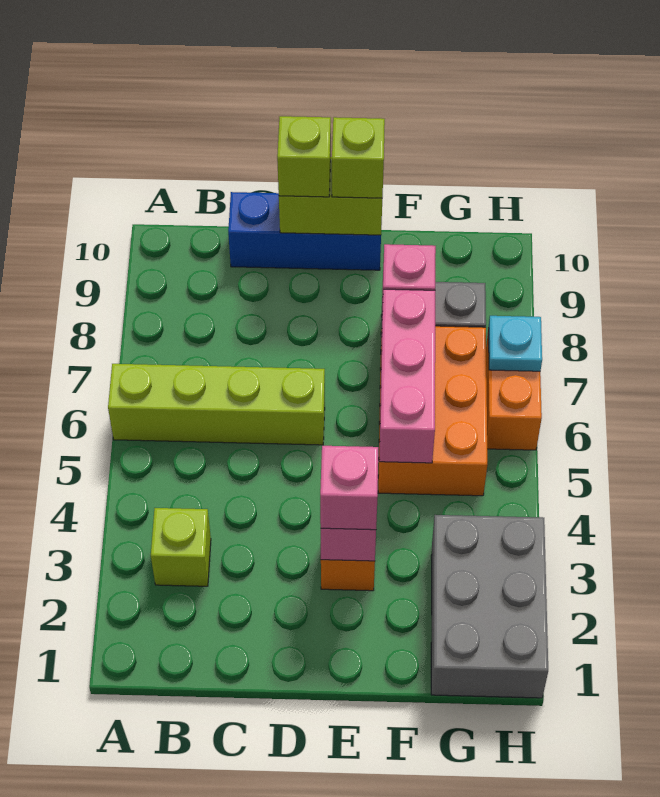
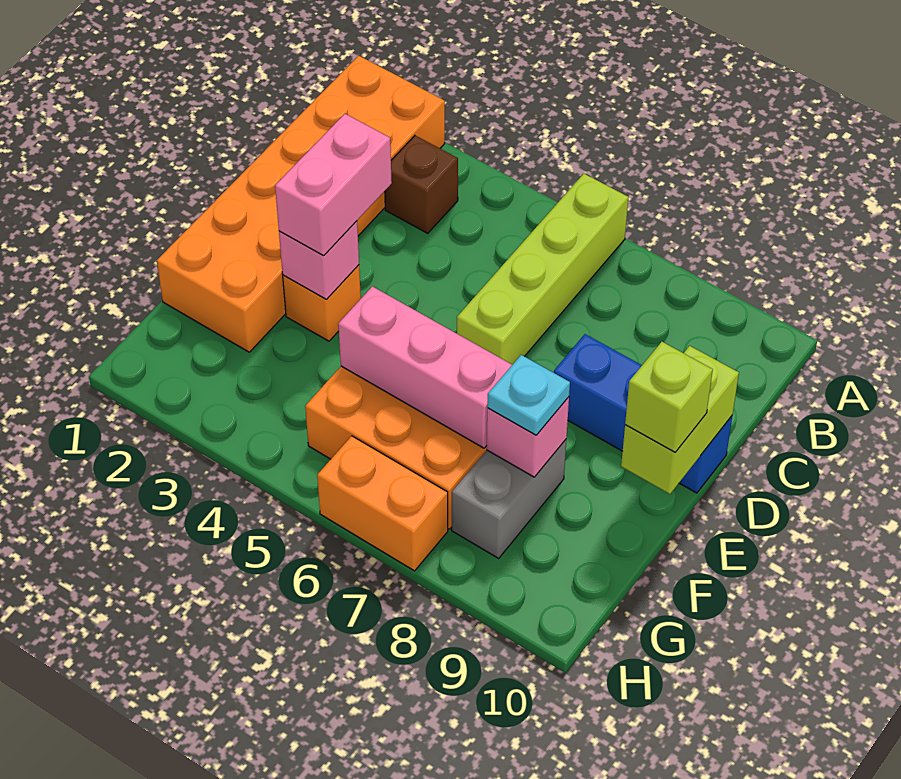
none -> orange brick A1:F2 level 1
lime brick B3 level 1 -> brown brick B3 level 1
blue brick C10:E10 level 1 -> blue brick D8:D10 level 1
lime brick D10 level 3 -> none
pink brick E3 level 3 -> pink brick D3:E3 level 3
grey brick G1:H3 level 1 -> none
cyan plate H7 level 2 -> cyan plate F8 level 3

